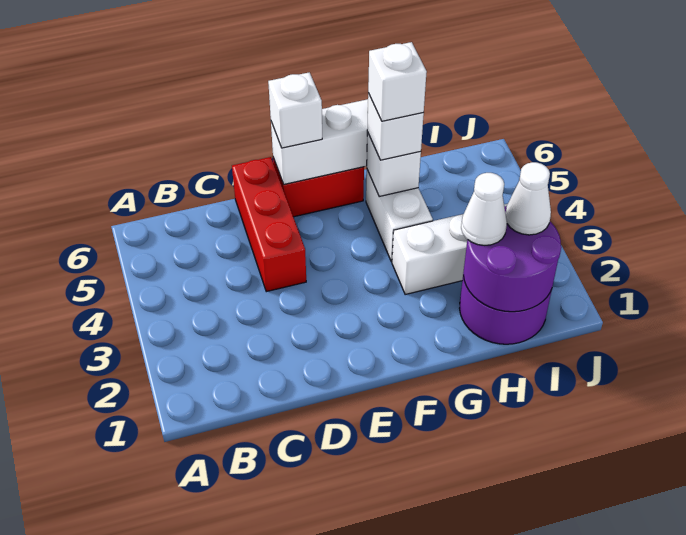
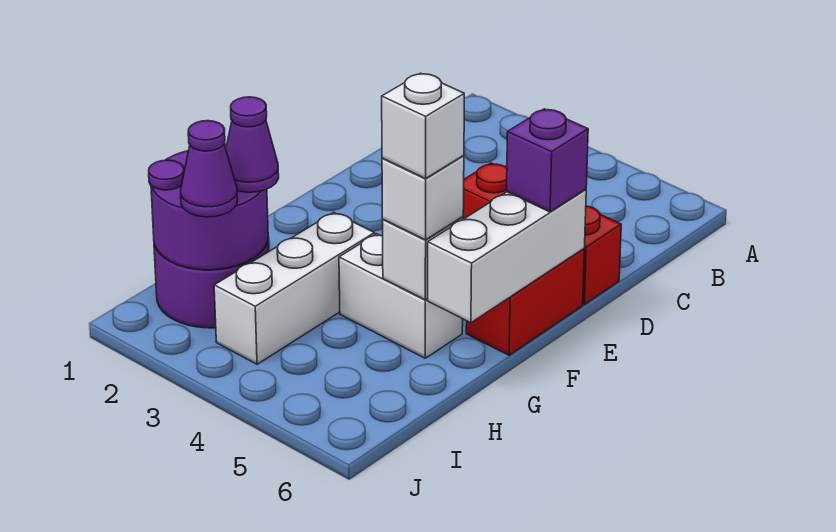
white brick E6 level 3 -> purple brick E6 level 3
white cone H2 level 3 -> purple cone H2 level 3
white cone I2 level 3 -> purple cone I2 level 3

